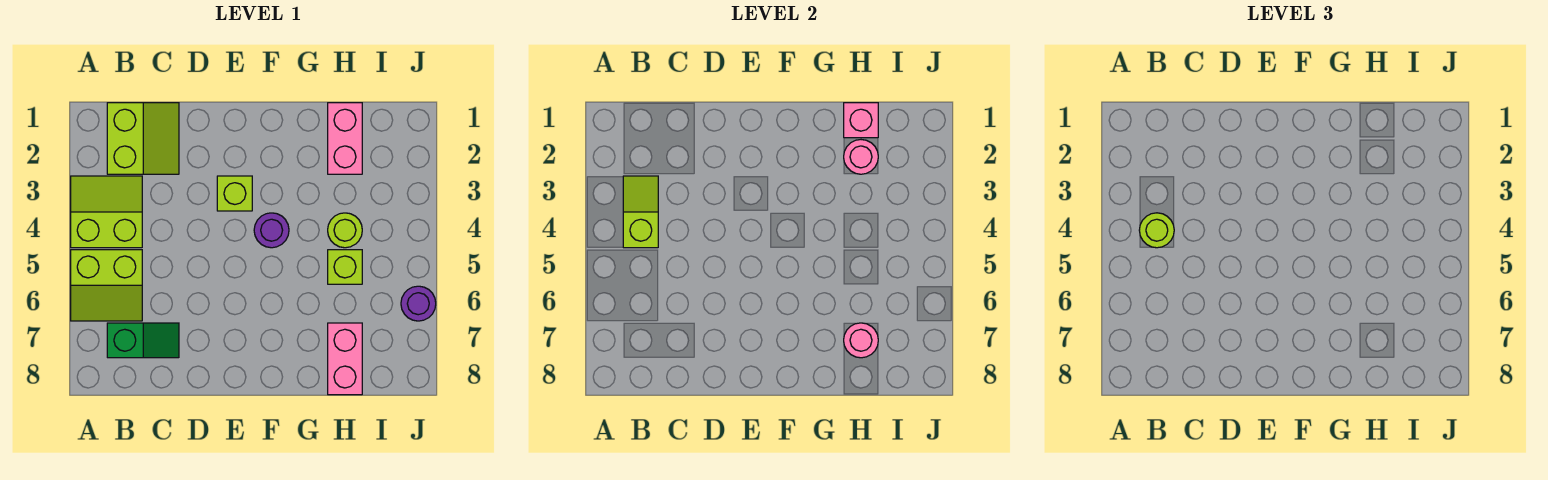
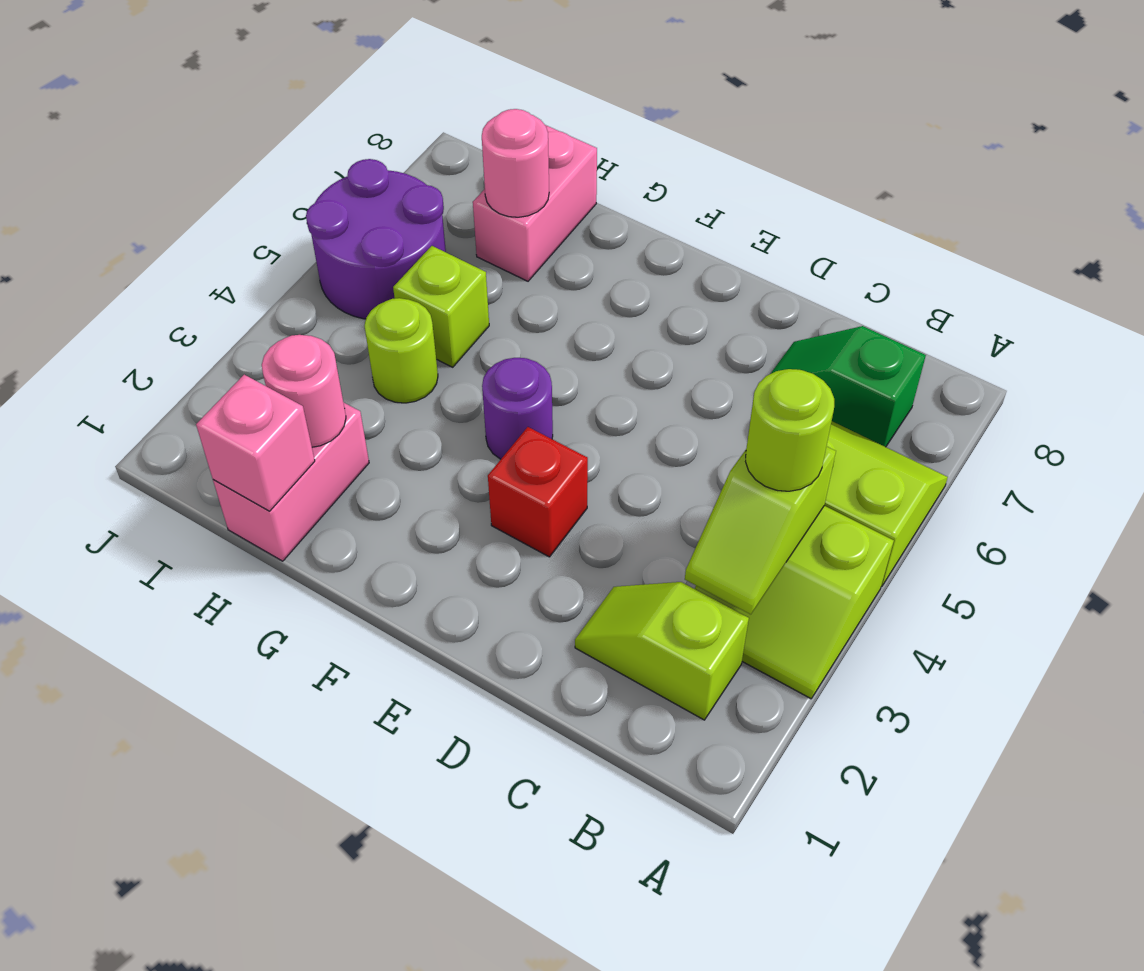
lime slope B1:C2 level 1 top B -> lime slope B2:C2 level 1 top B
lime brick E3 level 1 -> red brick E3 level 1
purple round brick J6 level 1 -> purple round brick I5:J6 level 1

